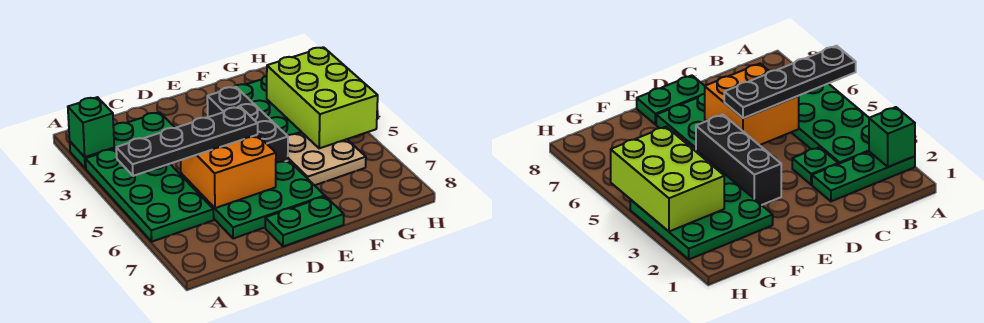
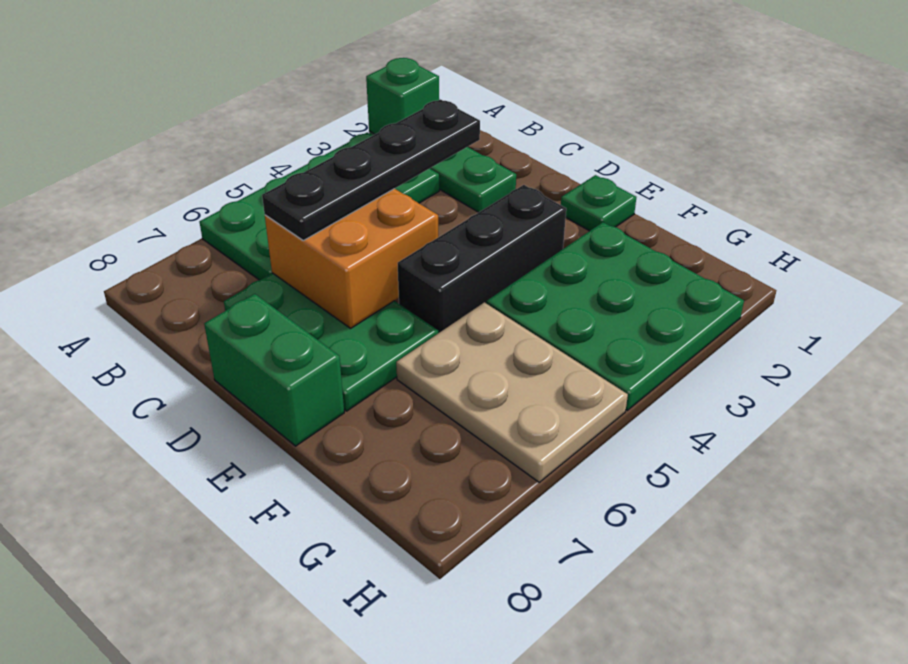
black plate A5:D5 level 3 -> black plate C3:C6 level 3
green plate C3 level 1 -> green plate E1 level 1
green plate D8:E8 level 1 -> green brick D8:E8 level 1
tan plate F5:G6 level 1 -> tan plate F5:H6 level 1
lime brick G3:H5 level 2 -> none

